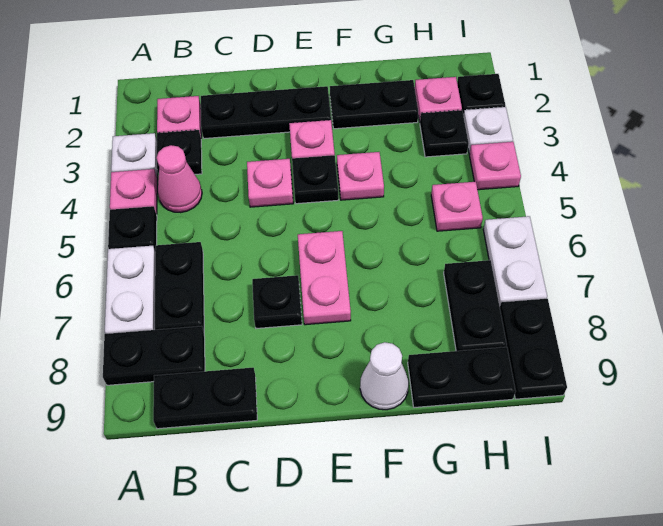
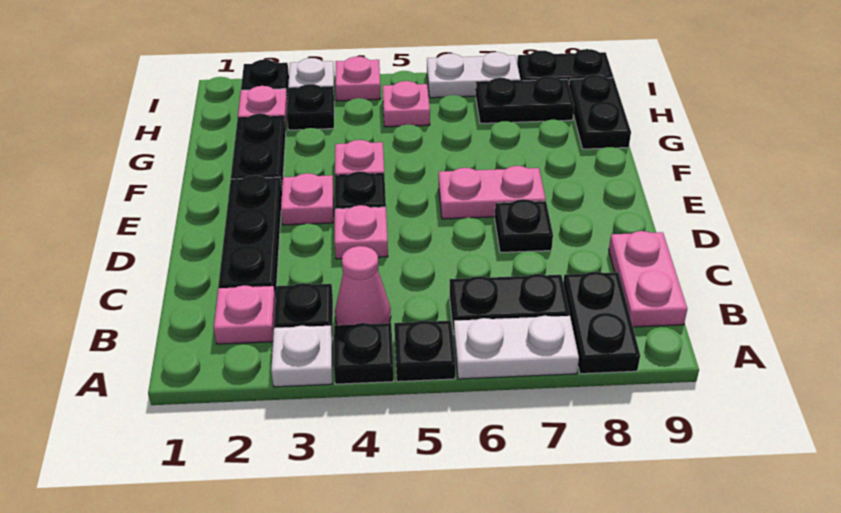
pink plate A4 level 1 -> black plate A4 level 1
black plate B9:C9 level 1 -> pink plate B9:C9 level 1
white cone F9 level 1 -> none

